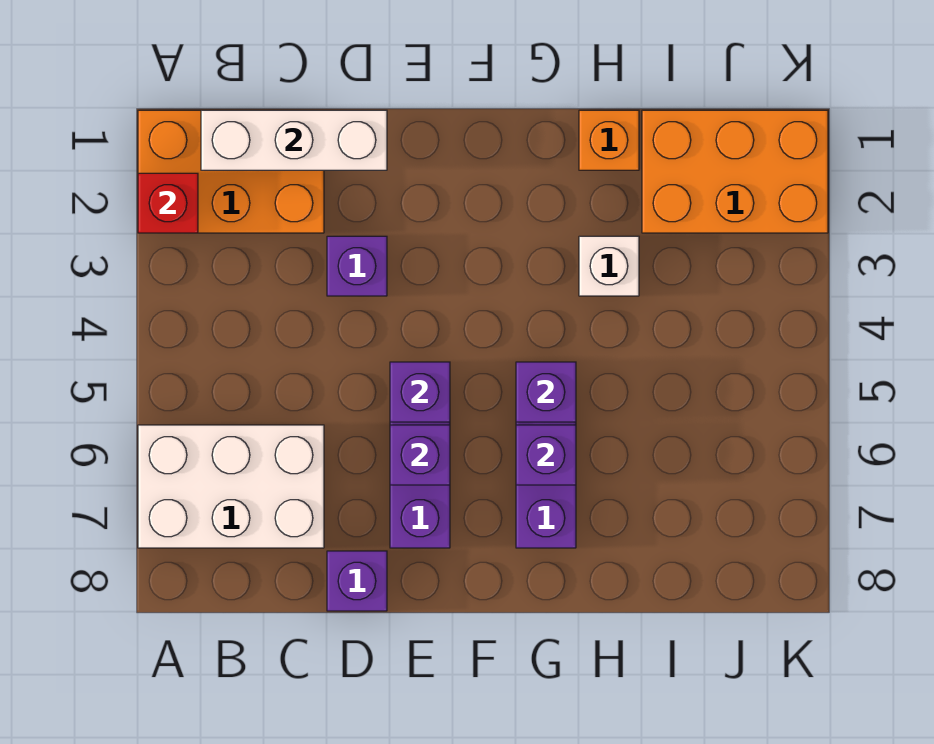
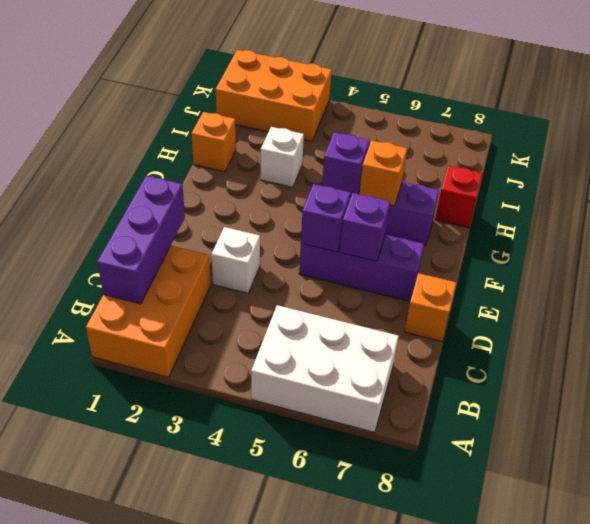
red brick A2 level 2 -> red brick H8 level 1
white brick A6:C7 level 1 -> white brick A5:B7 level 1
white brick B1:D1 level 2 -> purple brick B1:D1 level 2
purple brick D3 level 1 -> white brick D3 level 1
purple brick D8 level 1 -> orange brick D8 level 1
purple brick G6 level 2 -> orange brick G6 level 2
orange brick I1:K2 level 1 -> orange brick J1:K3 level 1

